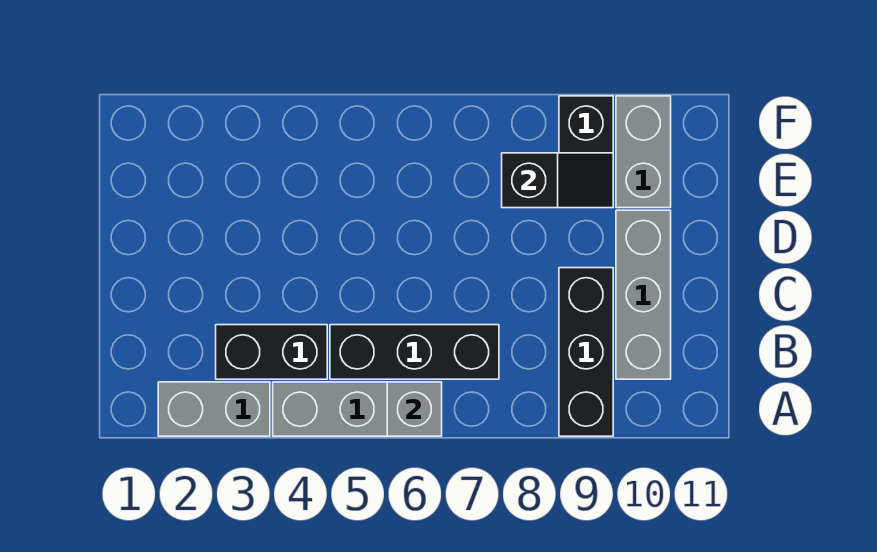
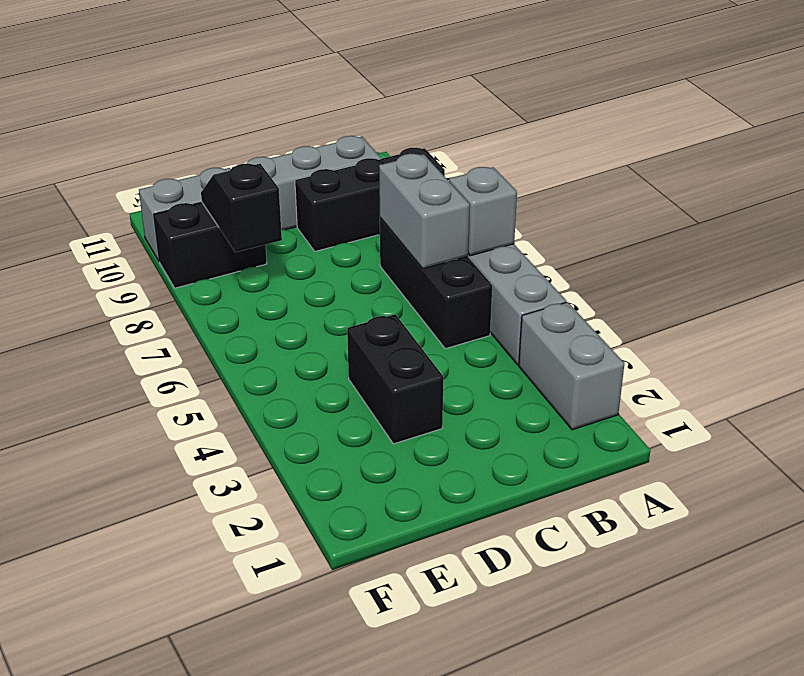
black brick B3:B4 level 1 -> black brick D3:D4 level 1
none -> grey brick B6:B7 level 2

